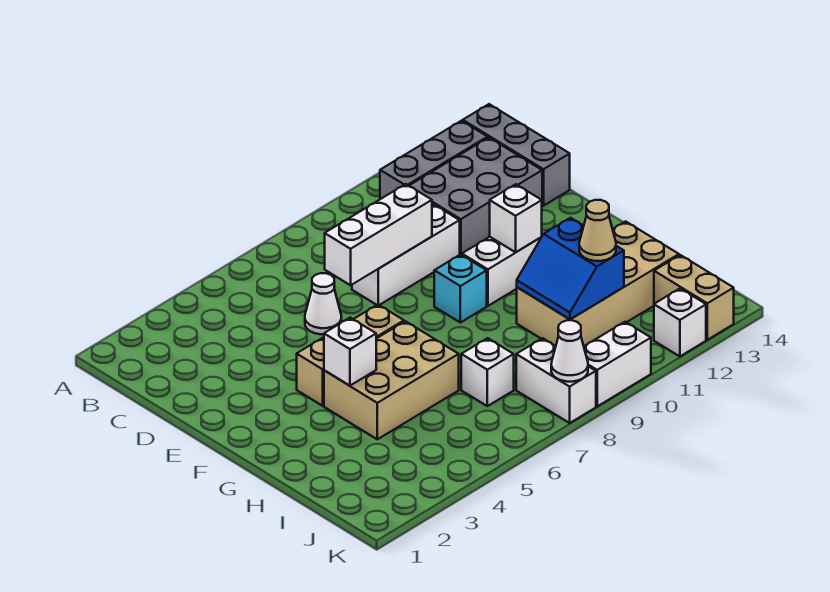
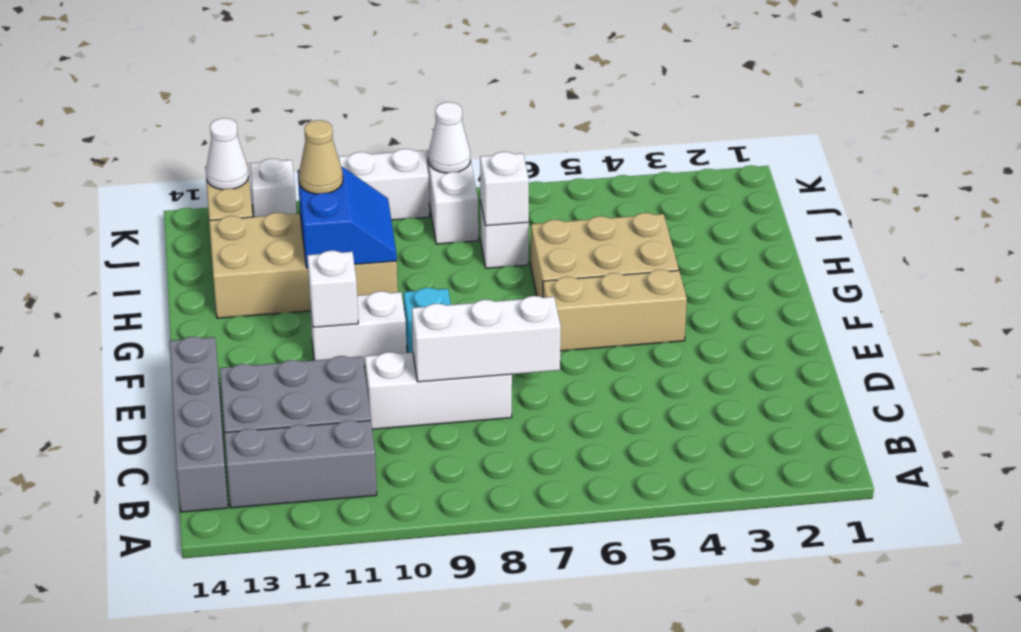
grey brick B14:D14 level 1 -> grey brick B14:E14 level 1
white cone D6 level 1 -> white cone K13 level 2
white brick G4 level 2 -> white brick I7 level 2

